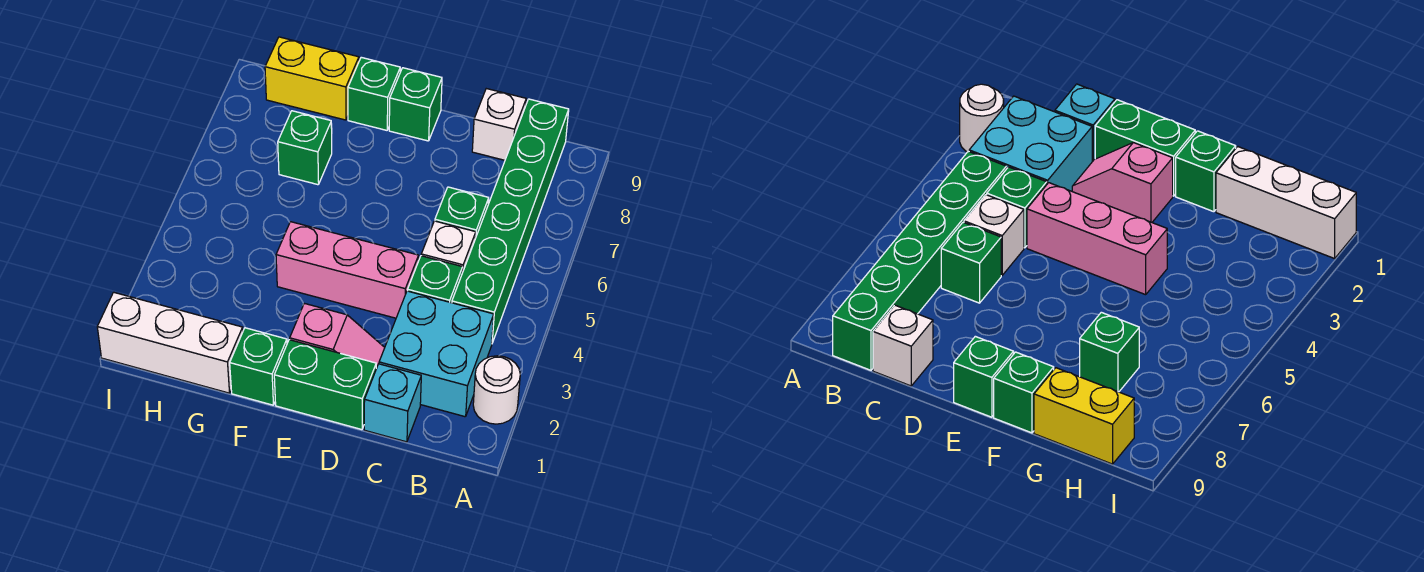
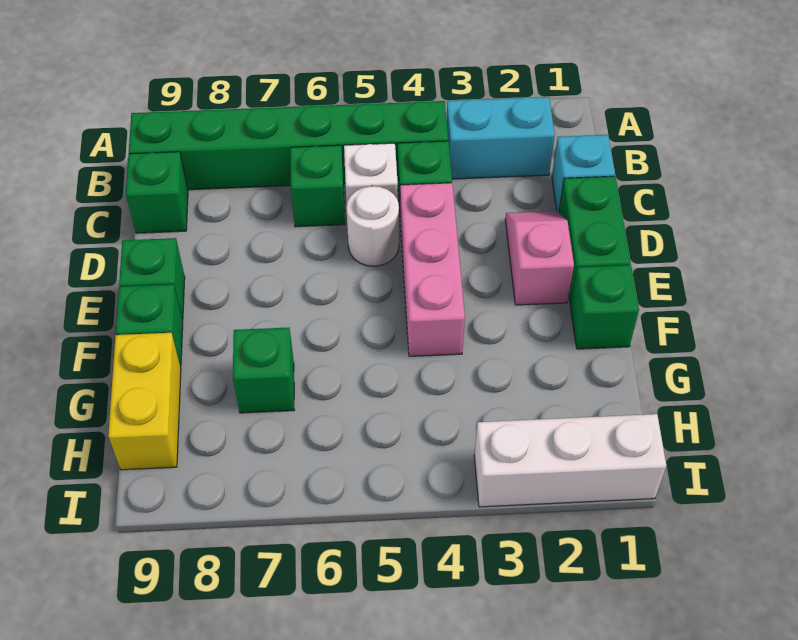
white round brick A2 level 1 -> white round brick D5 level 1
cyan brick B2:C3 level 1 -> cyan brick B2:B3 level 1
white brick C9 level 1 -> green brick C9 level 1
white brick G1:I1 level 1 -> white brick I1:I3 level 1

